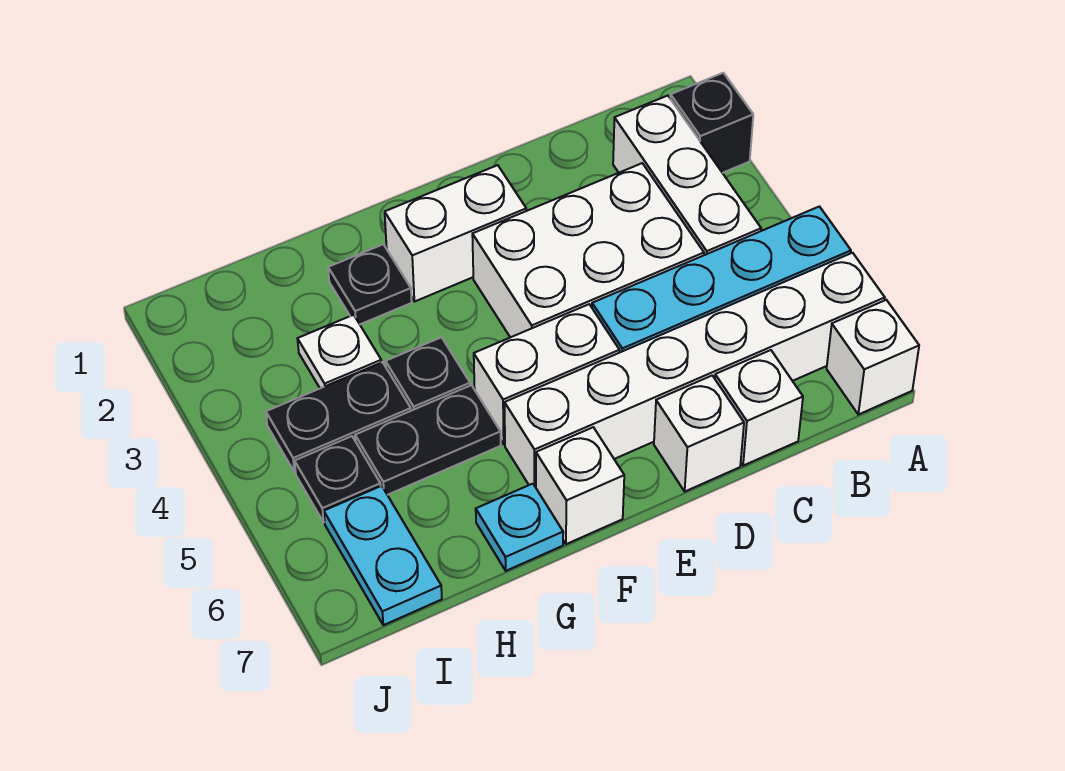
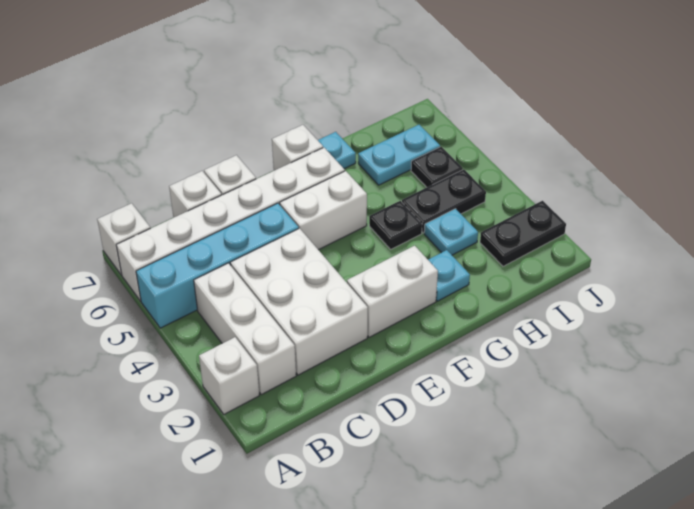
black brick A2 level 1 -> white brick A2 level 1
white brick C3:E4 level 1 -> white brick C2:D4 level 1
black plate G2 level 1 -> cyan plate G2 level 1
black plate G5:H5 level 1 -> black plate I2:J2 level 1
white plate H3 level 1 -> cyan plate H3 level 1
cyan plate I6:I7 level 1 -> cyan plate H6:I6 level 1

